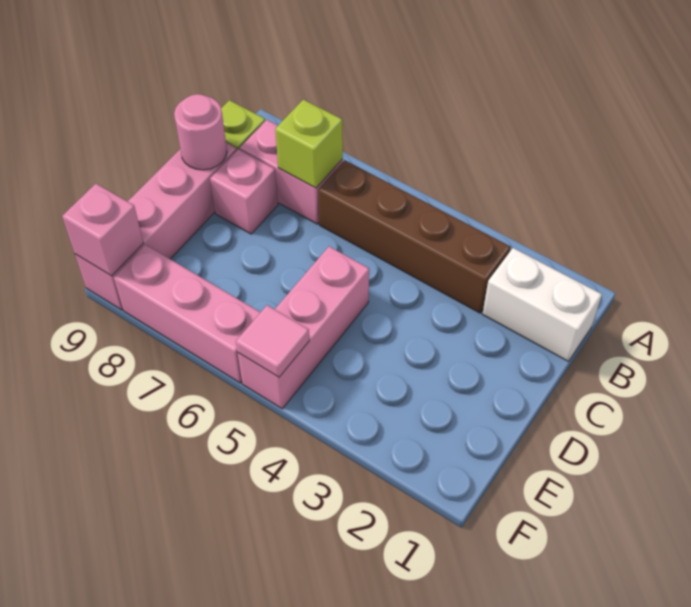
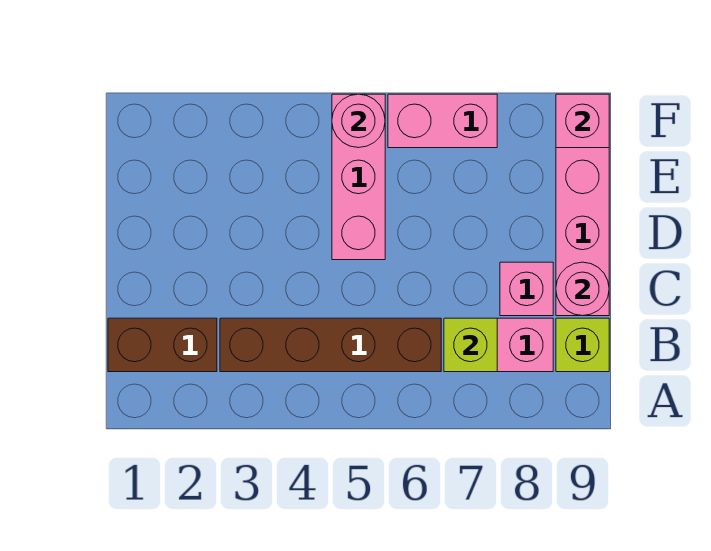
white brick B1:B2 level 1 -> brown brick B1:B2 level 1
pink tile F5 level 2 -> pink round brick F5 level 2
pink brick F6:F8 level 1 -> pink brick F6:F7 level 1

